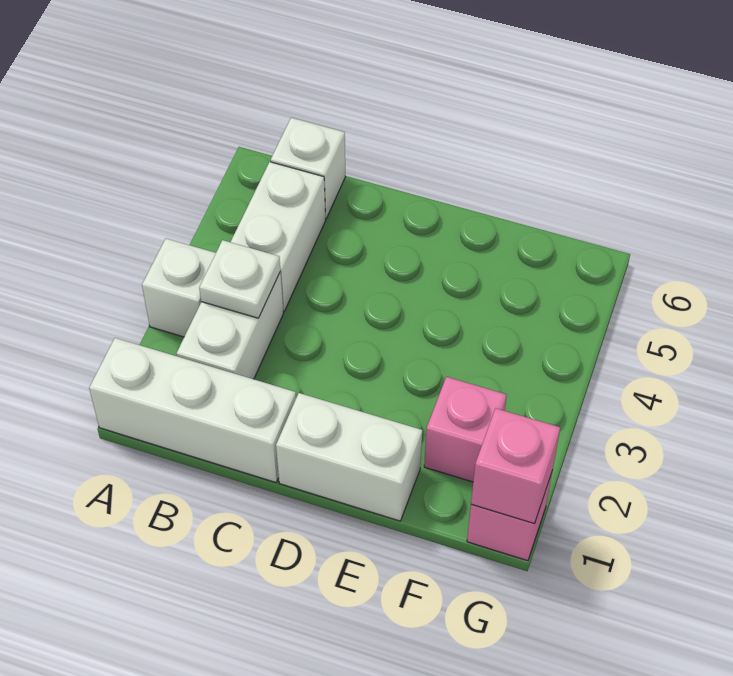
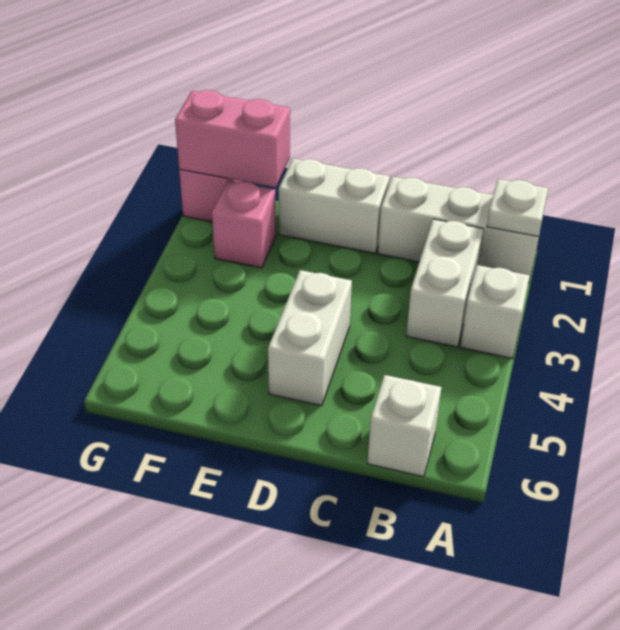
white plate B3 level 2 -> white plate A1 level 2
white brick B4:B5 level 1 -> white brick D4:D5 level 1
pink brick G1 level 2 -> pink brick F1:G1 level 2

